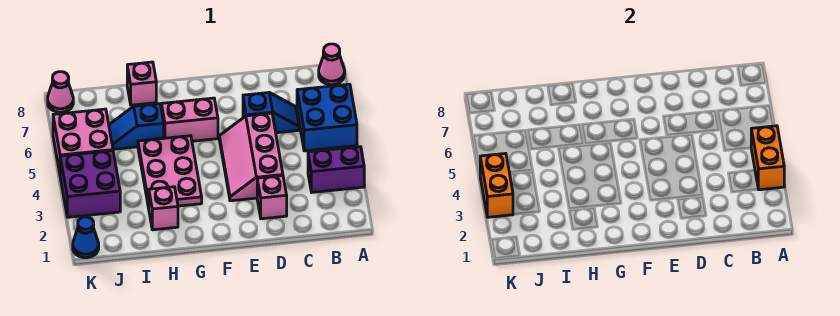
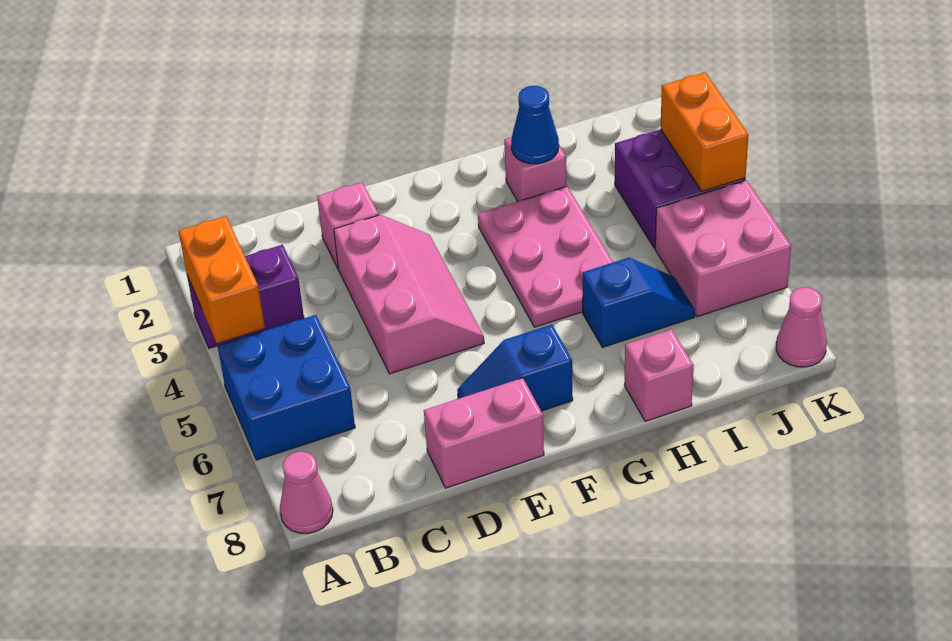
blue slope C6:D6 level 1 top D -> blue slope E7:F7 level 1 top F
pink brick F6:G6 level 1 -> pink brick D8:E8 level 1
blue cone K1 level 1 -> blue cone H2 level 2

